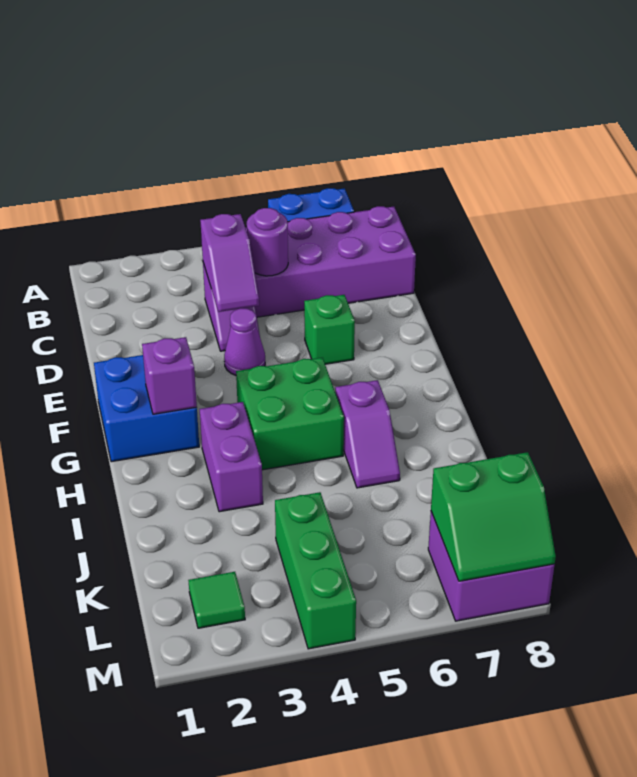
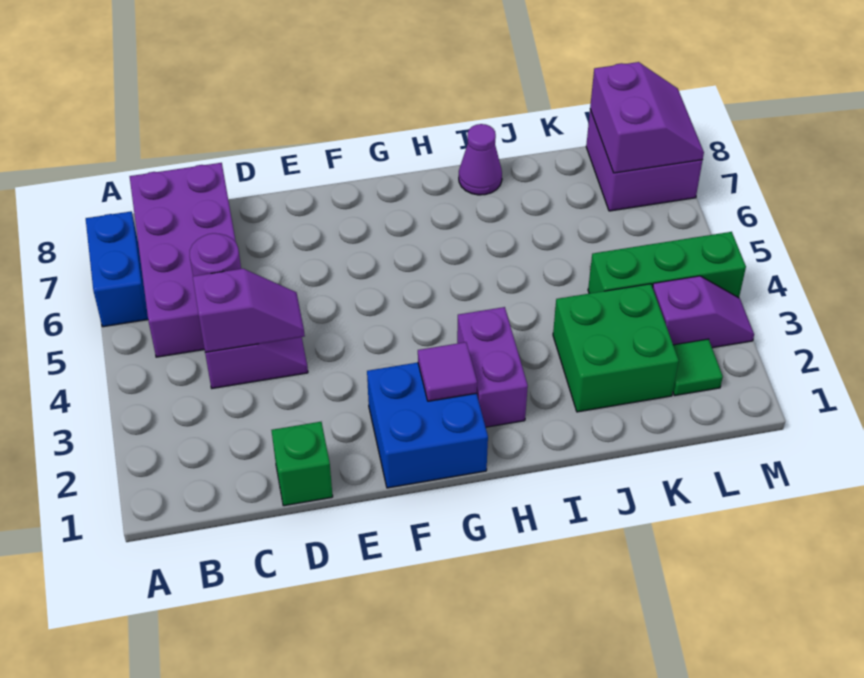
purple cone E4 level 1 -> purple cone I8 level 1
green brick E6 level 1 -> green brick D1 level 1
purple brick G2 level 2 -> purple tile G2 level 2
green brick G4:H5 level 1 -> green brick J2:K3 level 1
purple brick H3:I3 level 1 -> purple brick H2:H3 level 1
purple slope H6:I6 level 1 top H -> purple slope L3:M3 level 1 top L
green slope L7:M8 level 2 top L -> purple slope L7:M8 level 2 top L

